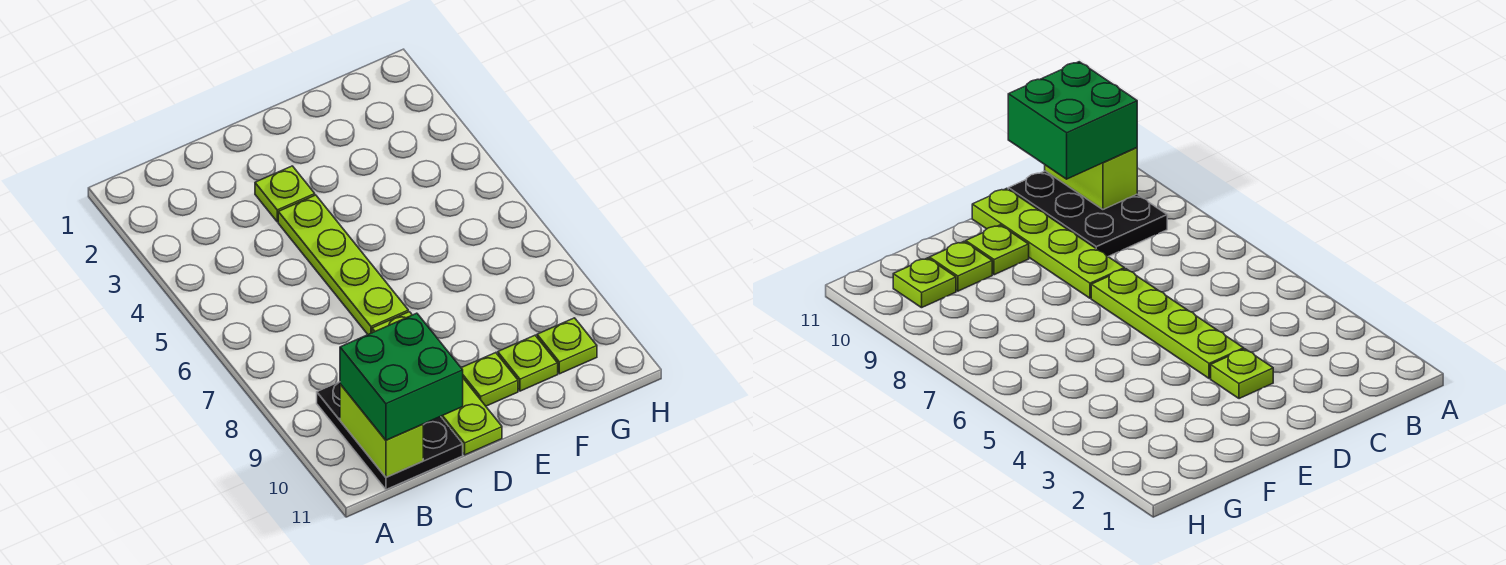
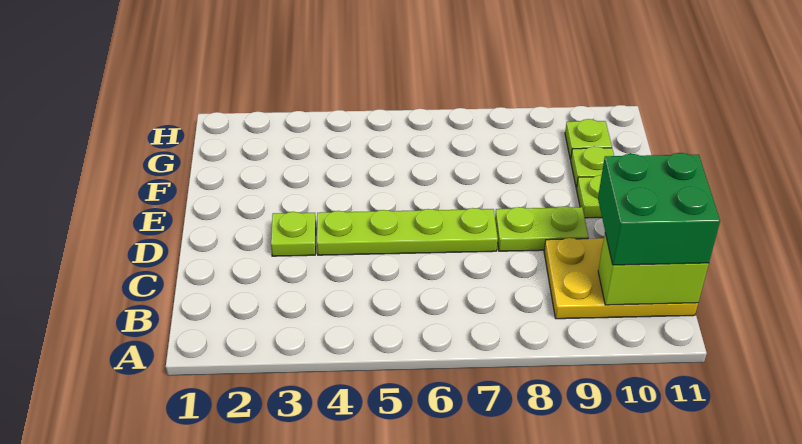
black plate B9:C11 level 1 -> yellow plate B9:C11 level 1
lime plate D8:D11 level 1 -> lime plate D8:D9 level 1

